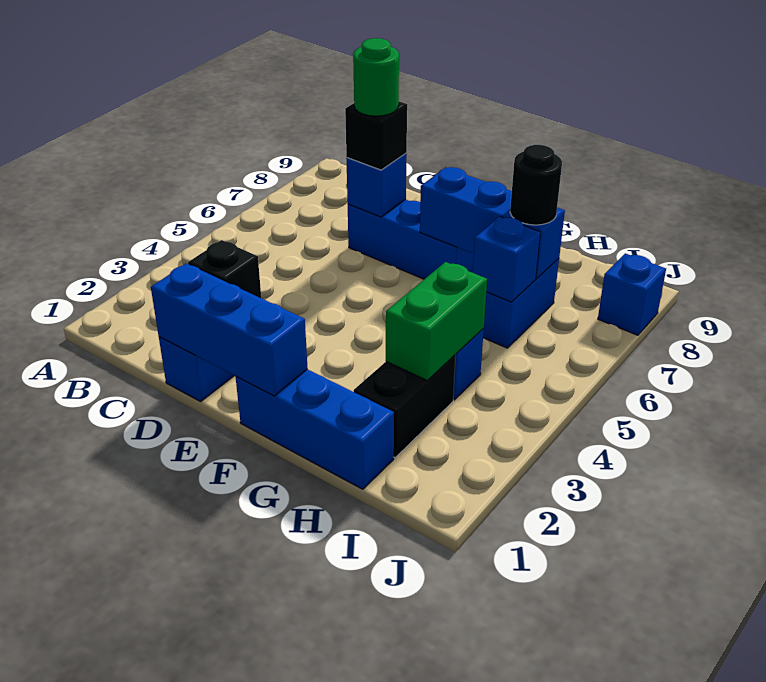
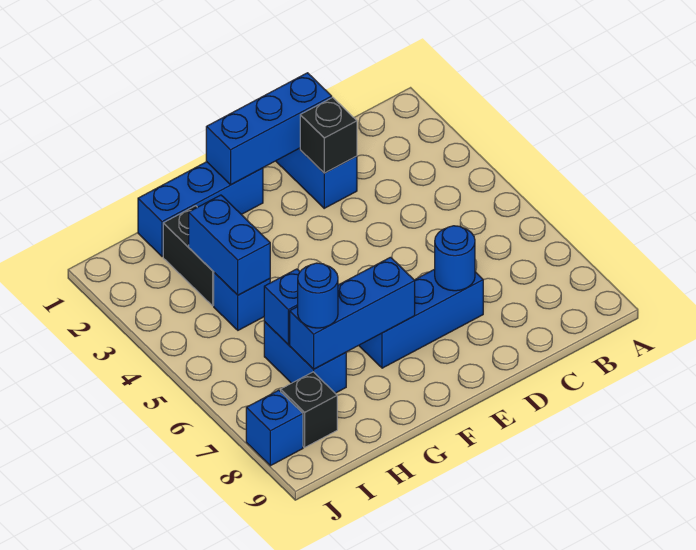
blue brick D7 level 2 -> blue round brick D7 level 2
black brick D7 level 3 -> black brick I8 level 1
green round brick D7 level 4 -> none
green brick H3:H4 level 2 -> blue brick H3:H4 level 2
black round brick H7 level 3 -> blue round brick H7 level 3

